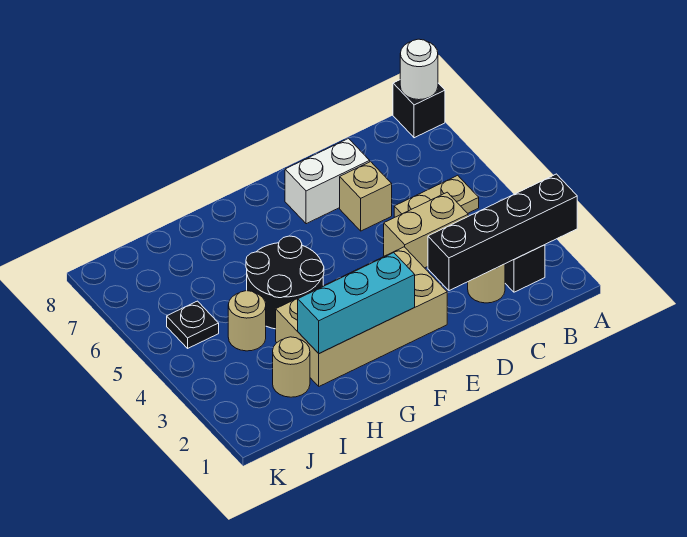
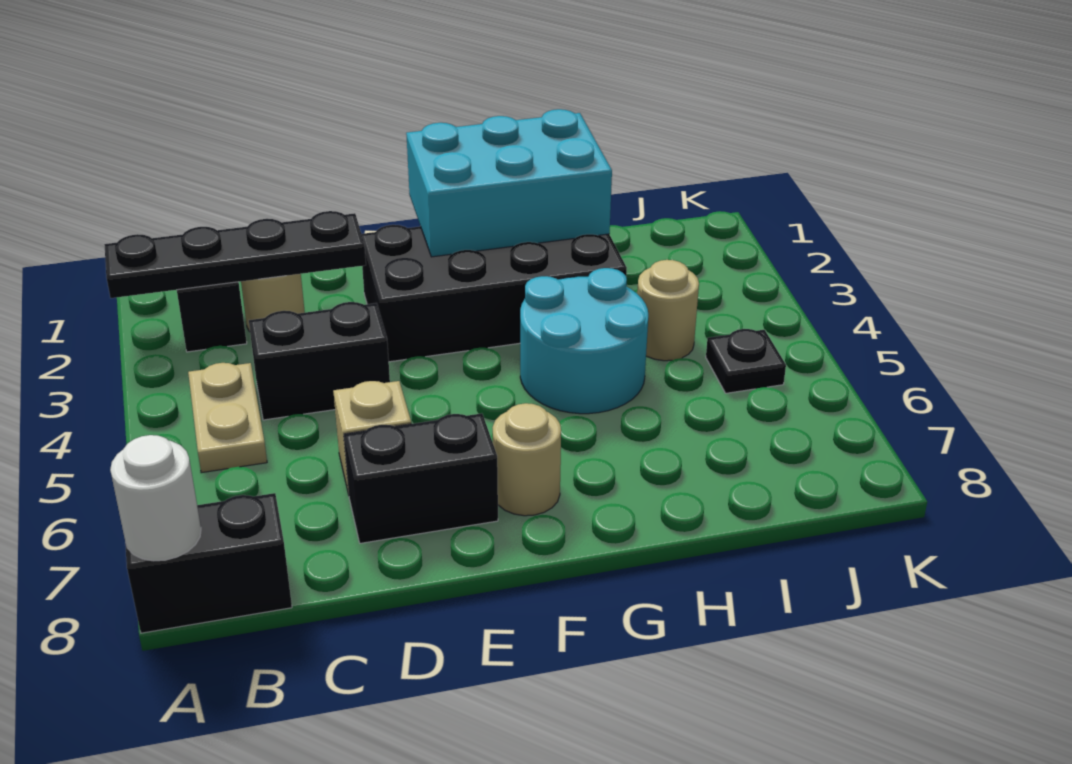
black brick A2:D2 level 2 -> black plate A2:D2 level 2
black brick A8 level 1 -> black brick A8:B8 level 1
tan plate B5:C5 level 1 -> tan plate B4:B5 level 1
tan brick C4:D4 level 1 -> black brick C4:D4 level 1
white brick D7:E7 level 1 -> black brick D7:E7 level 1
tan brick E2:H3 level 1 -> black brick E2:H3 level 1
cyan brick F2:H2 level 2 -> cyan brick F1:H2 level 2
black round brick G4:H5 level 1 -> cyan round brick G4:H5 level 1
tan round brick I2 level 1 -> tan round brick F7 level 1

